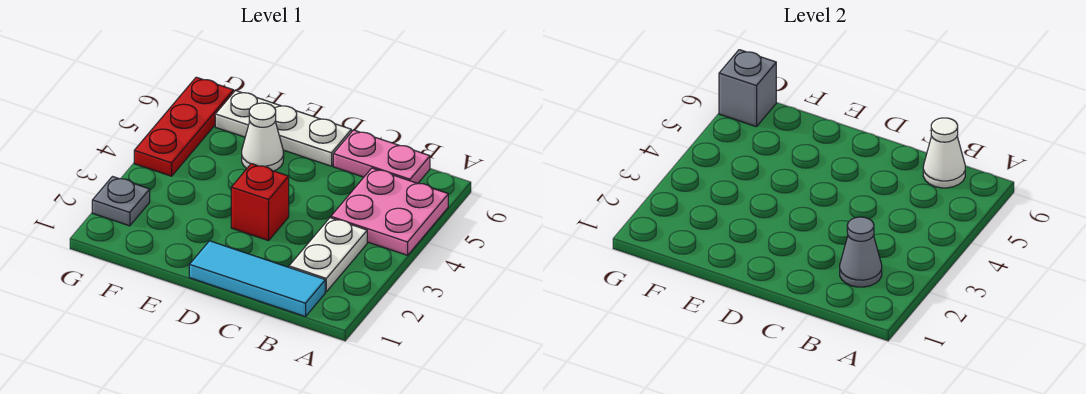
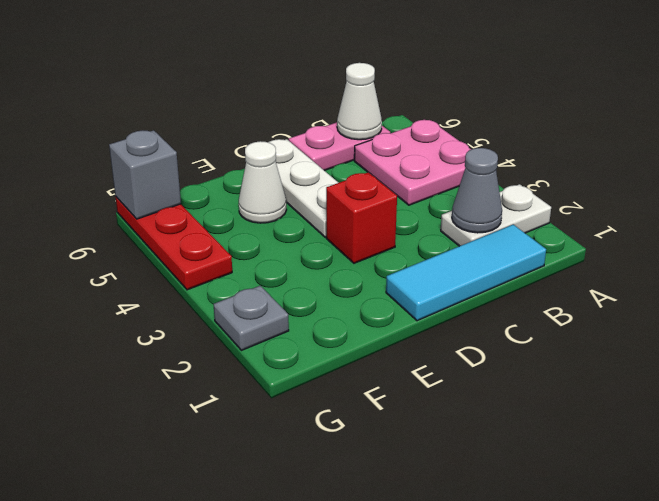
white plate B2:B3 level 1 -> white plate A2:B2 level 1
white plate D6:F6 level 1 -> white plate D4:D6 level 1

